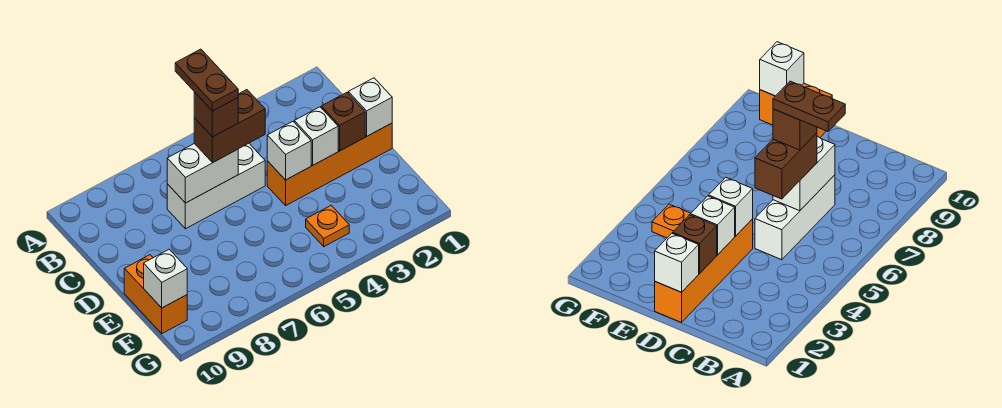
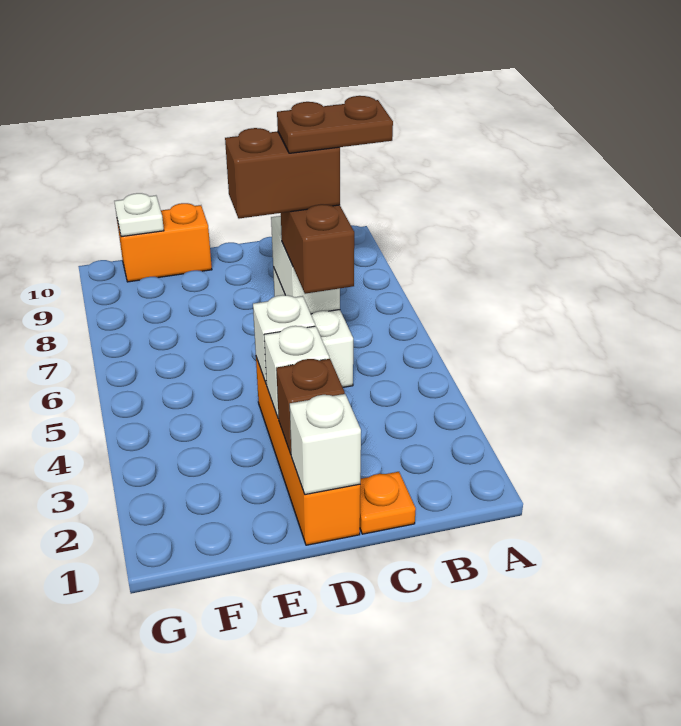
brown brick C6 level 4 -> brown brick C6:D6 level 4
orange plate F4 level 1 -> orange plate C1 level 1
white brick F10 level 2 -> white plate F10 level 2

